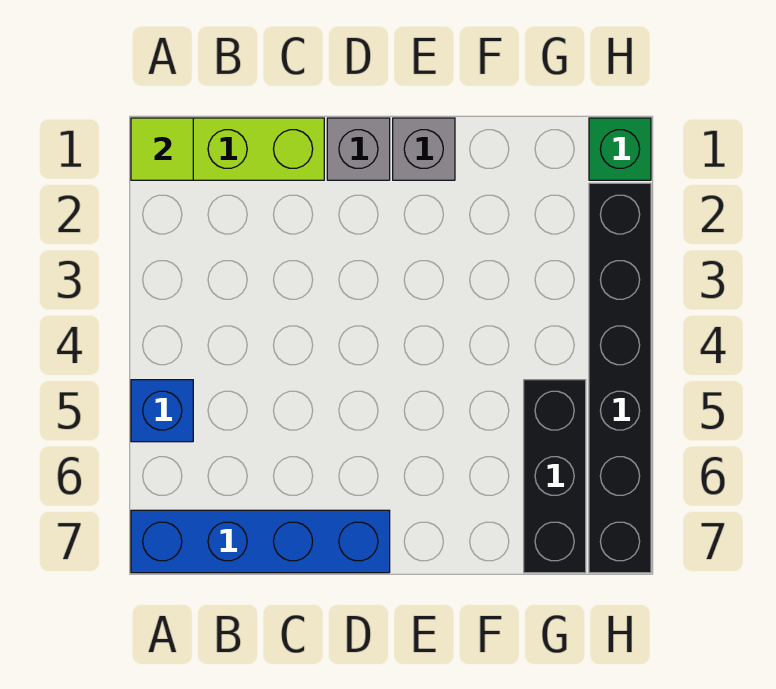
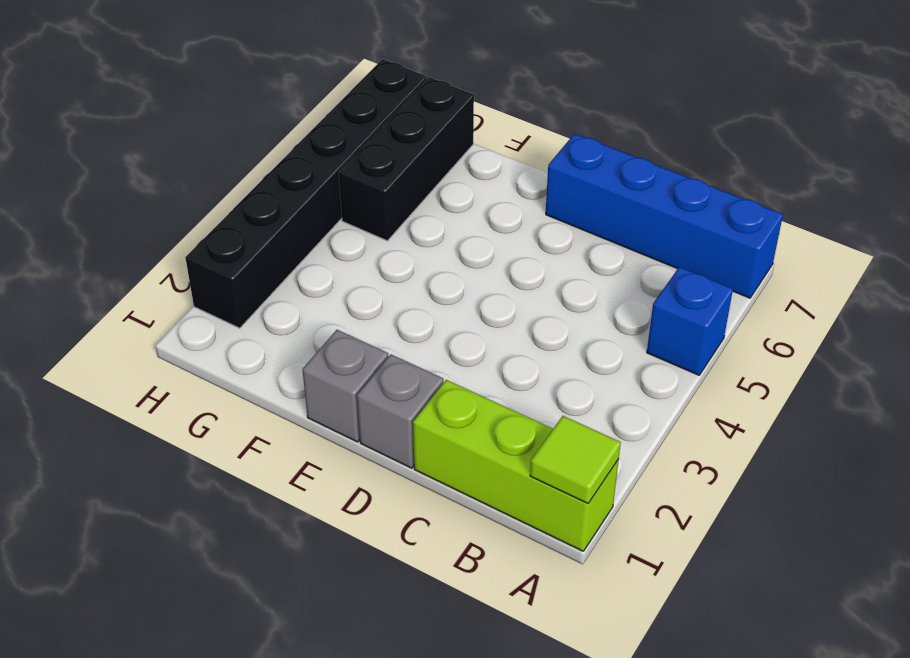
green brick H1 level 1 -> none

